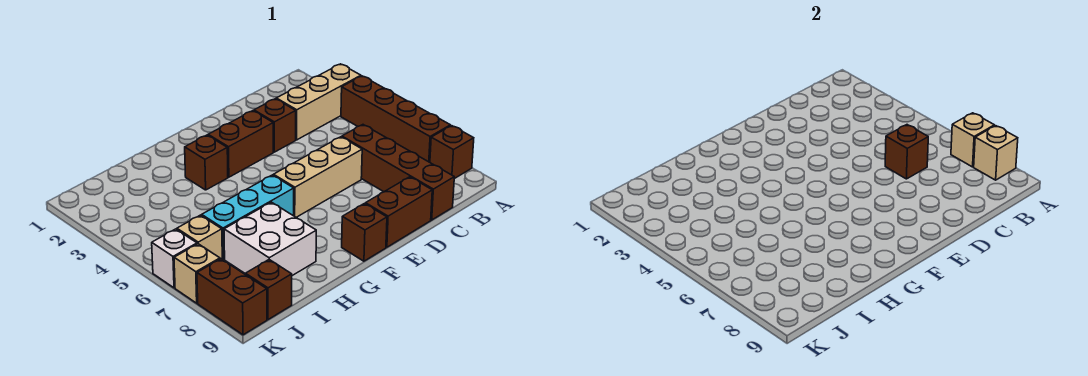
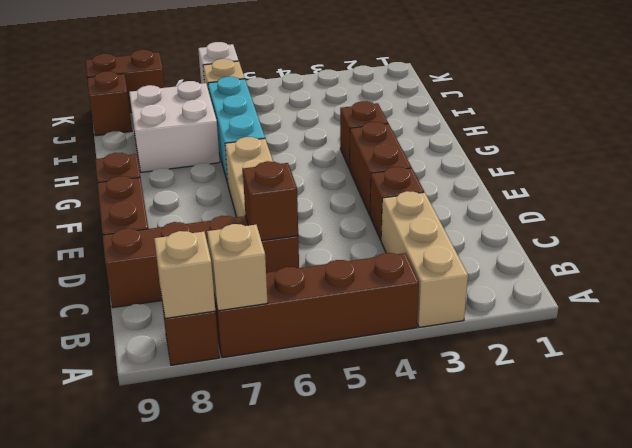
tan brick K7 level 1 -> none

